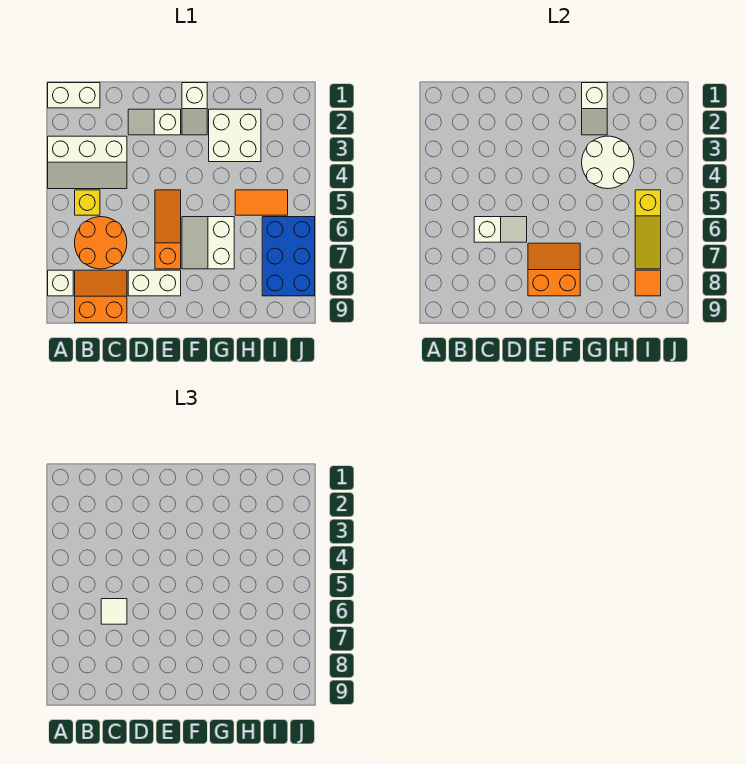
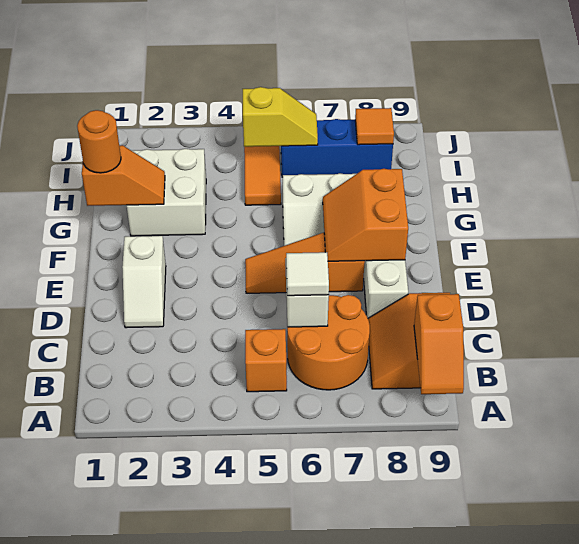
white brick A1:B1 level 1 -> none
white slope A3:C4 level 1 top 3 -> none
white brick A8 level 1 -> none
none -> orange slope A9:B9 level 2 top B
yellow brick B5 level 1 -> orange brick B5 level 1
white slope F1:F2 level 1 top 1 -> none
white slope G1:G2 level 2 top 1 -> orange slope G1:G2 level 2 top 1
none -> orange round brick G1 level 3
white round brick G3:H4 level 2 -> none
yellow slope I5:I7 level 2 top 5 -> yellow slope I5:I6 level 2 top 5
blue brick I6:J8 level 1 -> blue brick I6:I8 level 1

